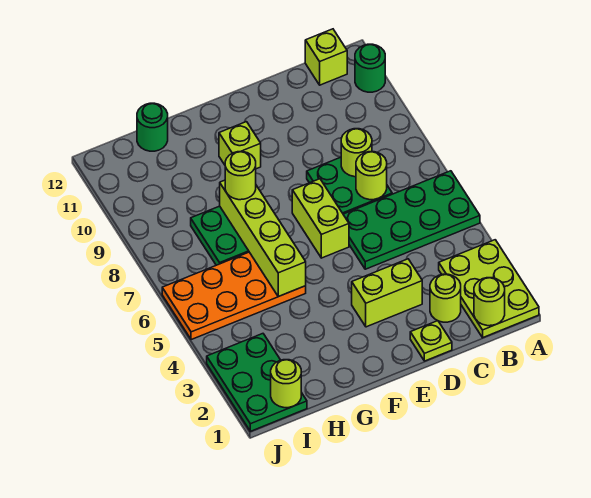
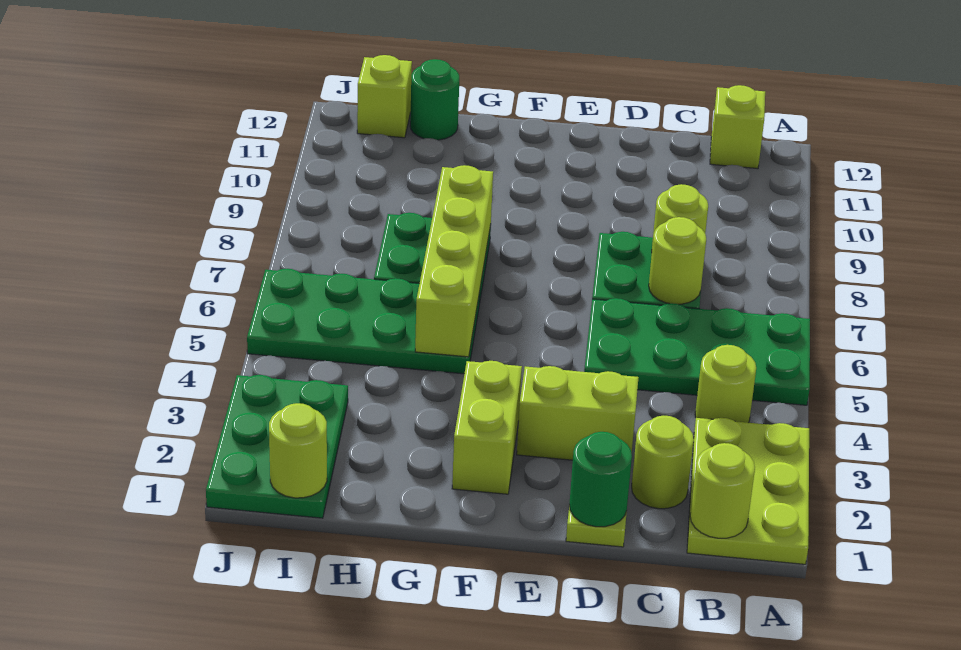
green round brick A11 level 1 -> green round brick D1 level 2
lime brick E6:E7 level 1 -> lime brick F2:F3 level 1
lime brick F10 level 1 -> lime brick I12 level 1
orange plate G5:J6 level 1 -> green plate G5:J6 level 1
lime round brick G8 level 3 -> lime round brick B4 level 1

